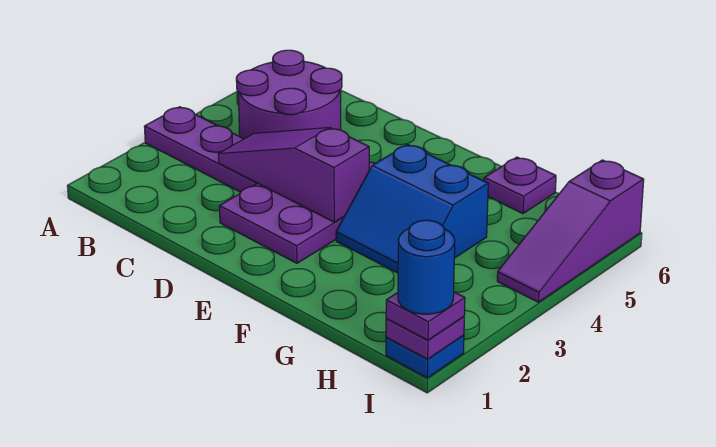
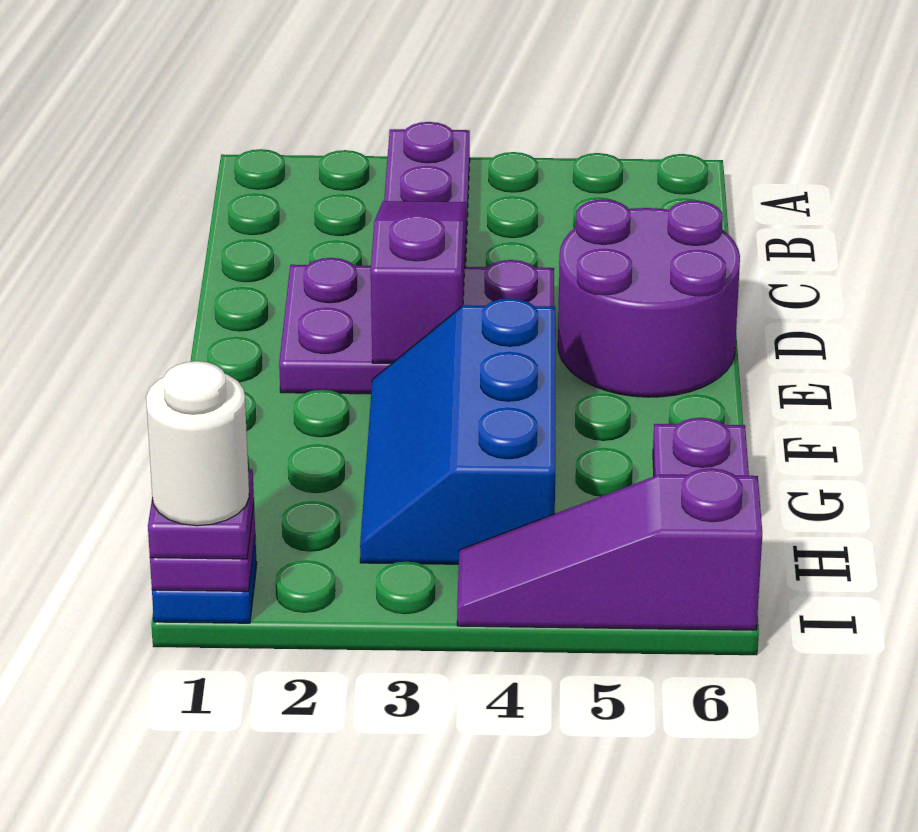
purple round brick B4:C5 level 1 -> purple round brick D5:E6 level 1
blue slope F3:G4 level 1 top 4 -> blue slope F3:H4 level 1 top 4
blue round brick I1 level 4 -> white round brick I1 level 4

